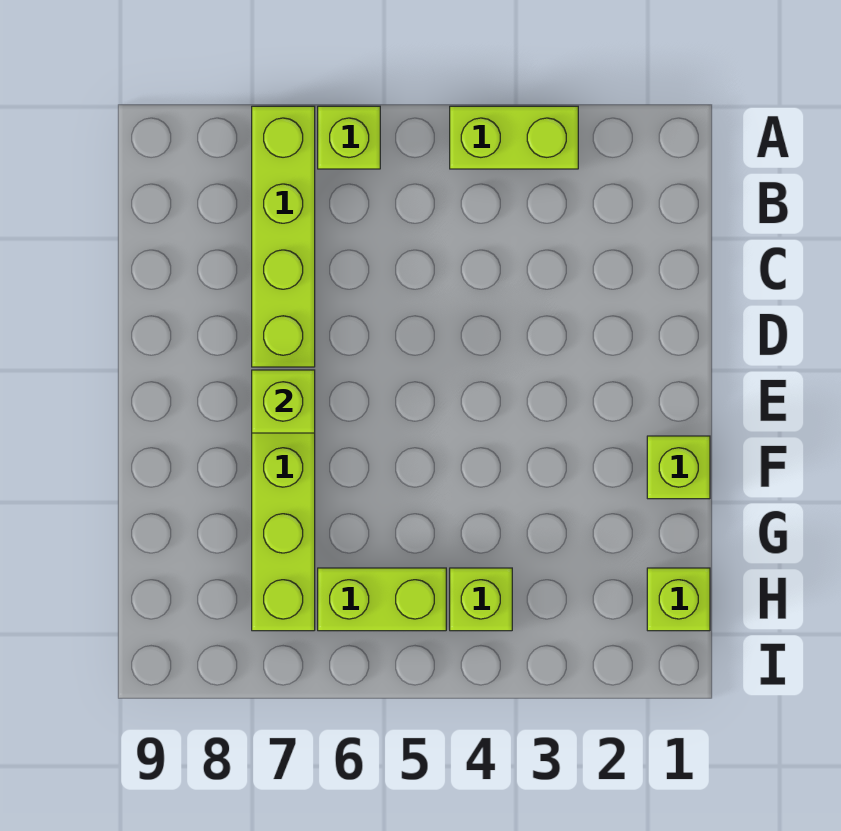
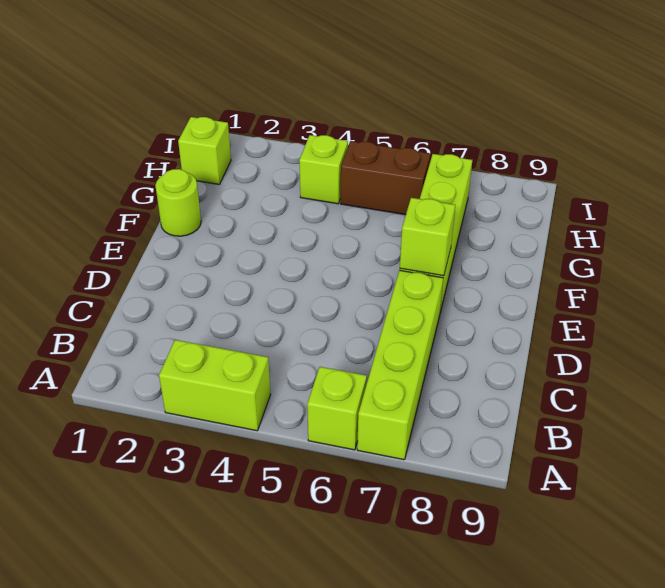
lime brick F1 level 1 -> lime round brick F1 level 1
lime brick H5:H6 level 1 -> brown brick H5:H6 level 1

